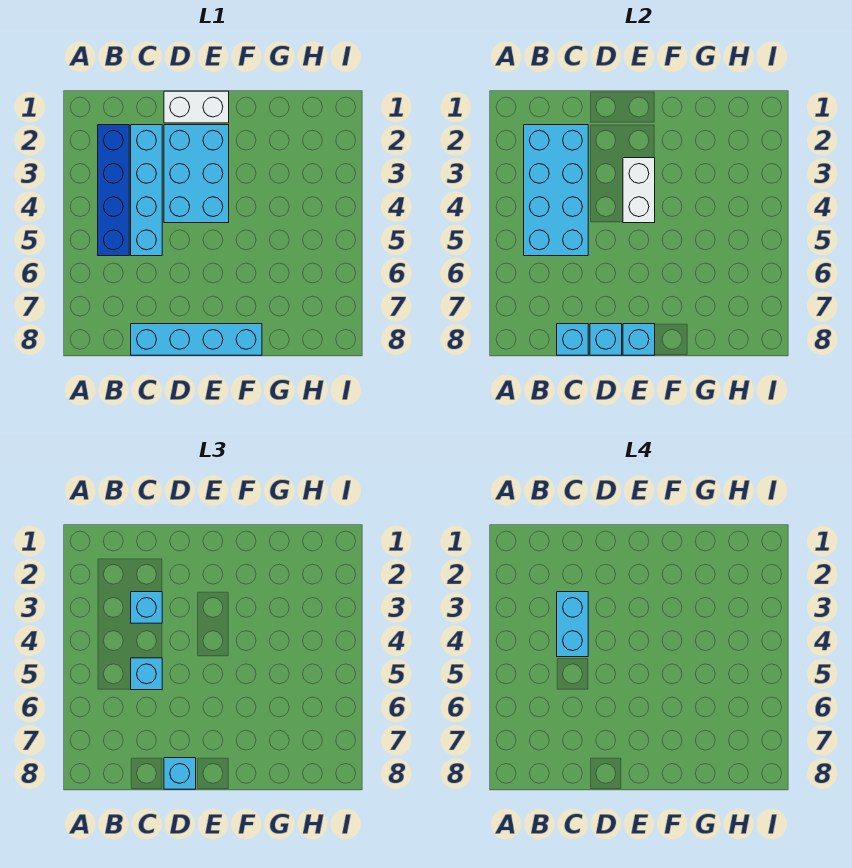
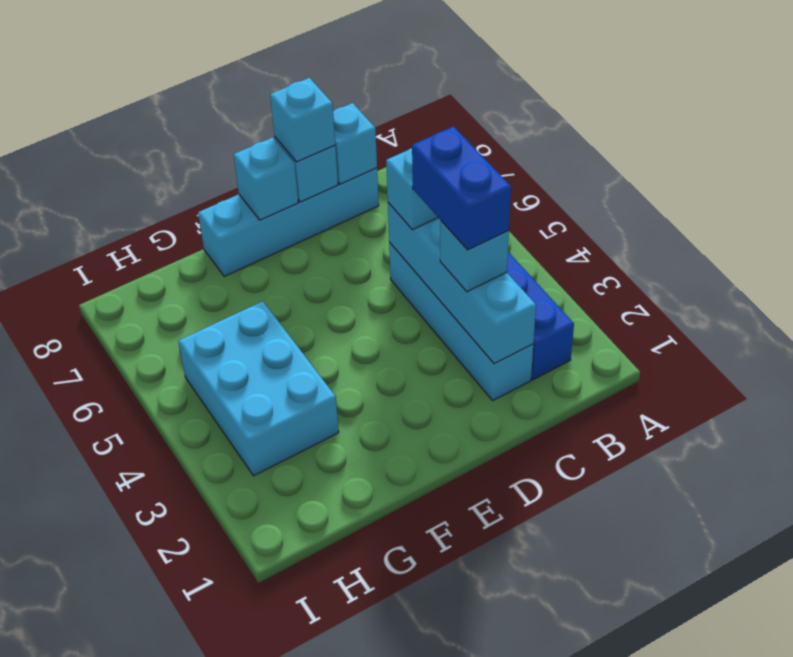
cyan brick B2:C5 level 2 -> cyan brick C2:C5 level 2
cyan brick C3:C4 level 4 -> blue brick C3:C4 level 4
white brick D1:E1 level 1 -> none
cyan brick D2:E4 level 1 -> cyan brick G3:H5 level 1
white brick E3:E4 level 2 -> none

